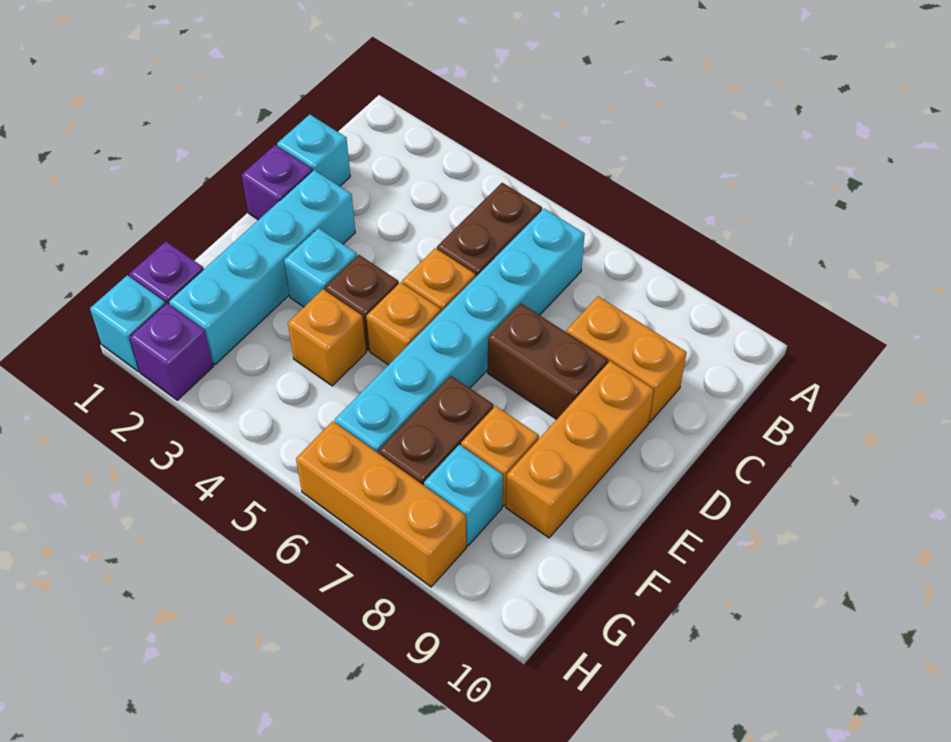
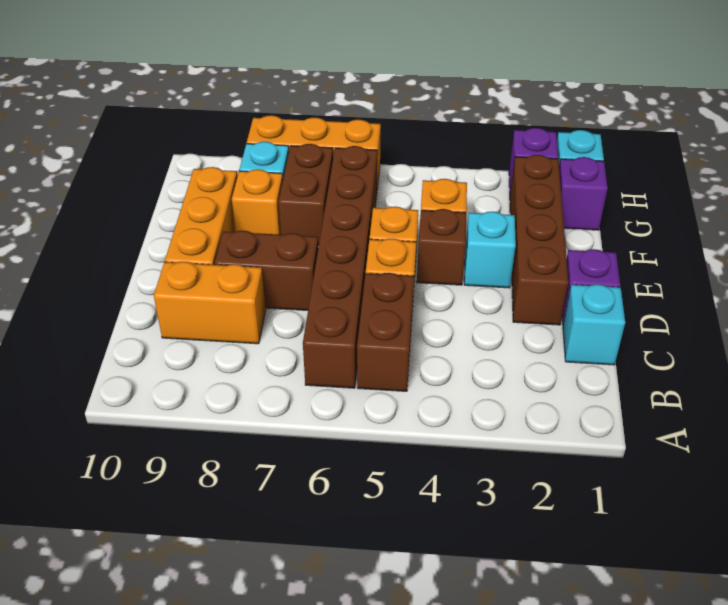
cyan brick B6:G6 level 1 -> brown brick B6:G6 level 1
cyan brick D2:G2 level 1 -> brown brick D2:G2 level 1

